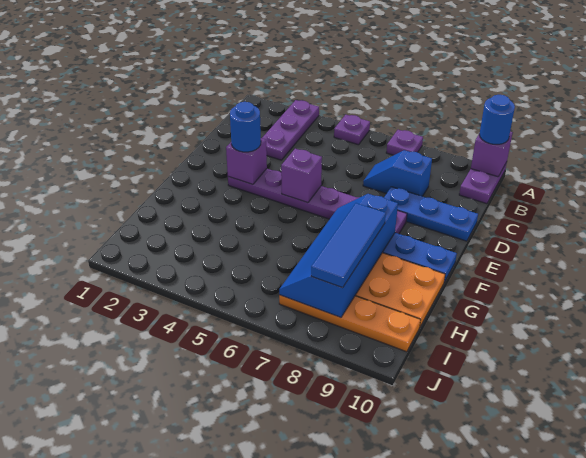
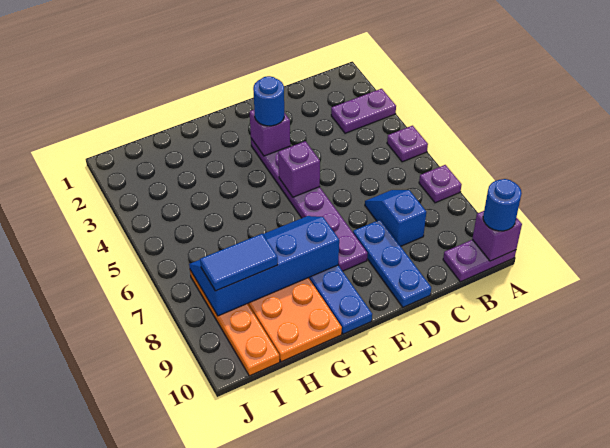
purple plate A3:C3 level 1 -> purple plate A3:B3 level 1
blue tile G8:I8 level 3 -> blue tile H8:I8 level 3

